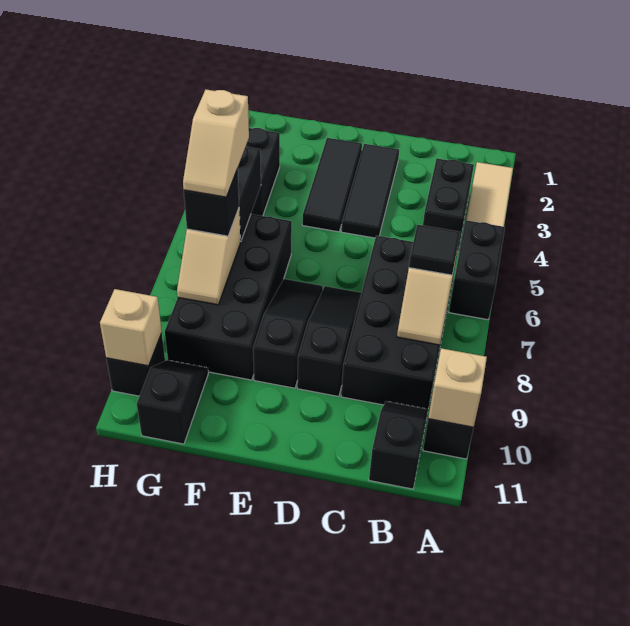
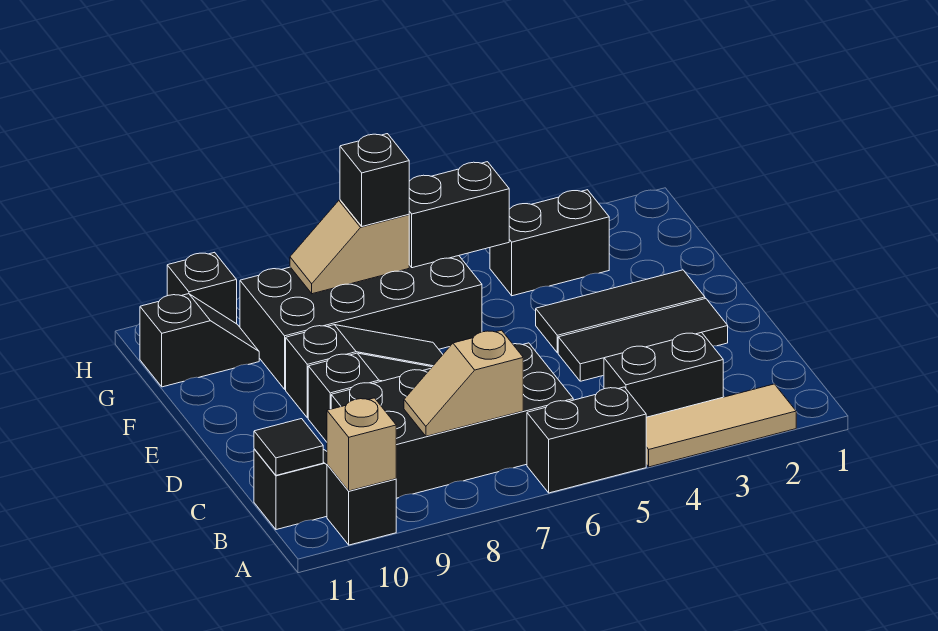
black tile B7 level 3 -> black tile B11 level 2
tan slope G6:G7 level 4 top 6 -> none
tan brick H10 level 2 -> none

